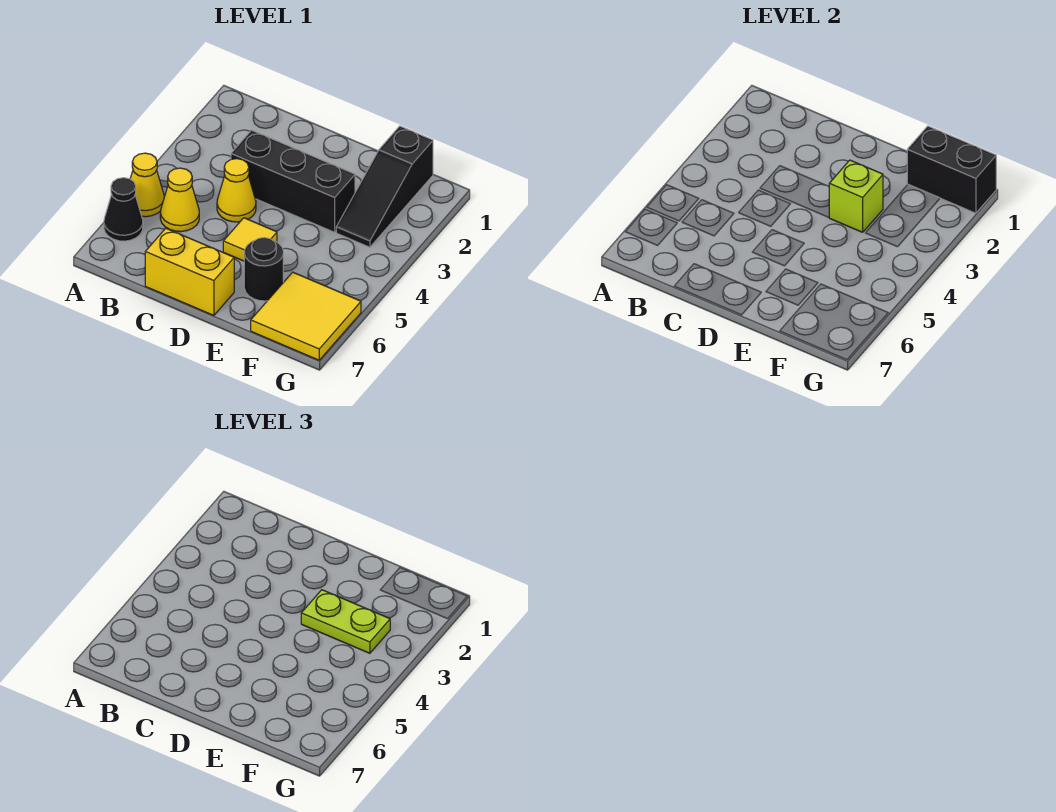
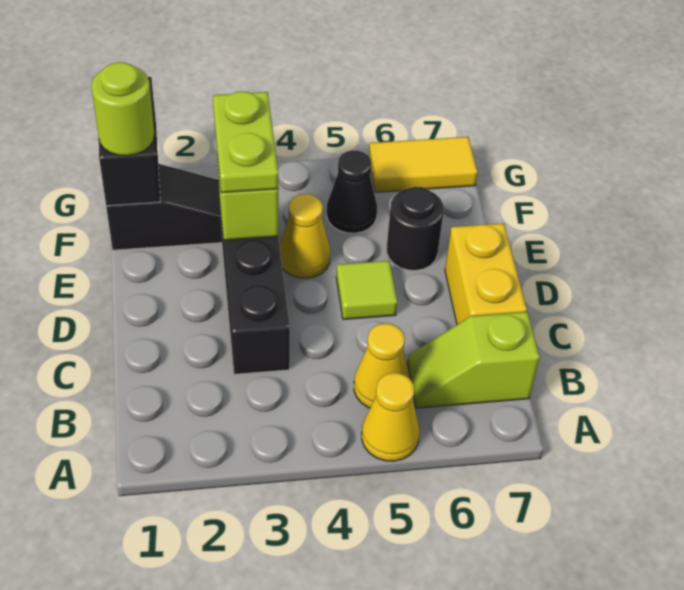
black cone A6 level 1 -> black cone F5 level 1
none -> lime slope B6:B7 level 1 top 7
yellow cone C4 level 1 -> yellow cone E4 level 1
yellow tile D5 level 1 -> lime tile D5 level 1
none -> lime round brick F1 level 3
yellow tile F6:G7 level 1 -> yellow tile G6:G7 level 1

